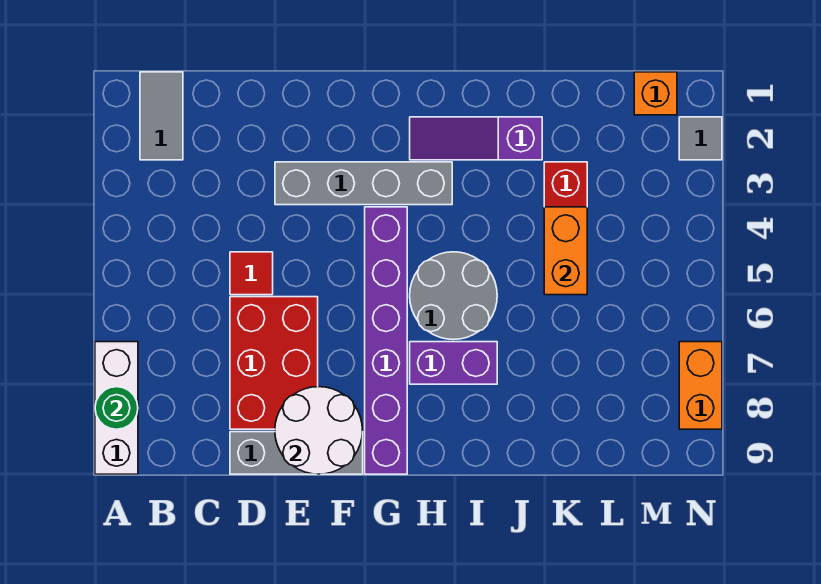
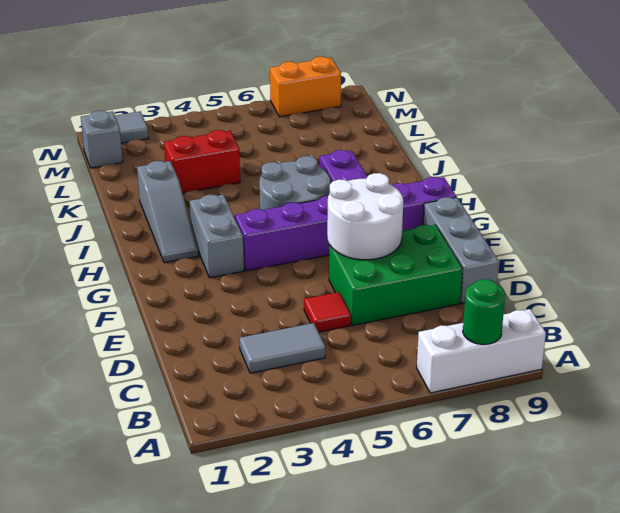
grey tile B1:B2 level 1 -> grey tile C3:C4 level 1
red brick D6:E8 level 1 -> green brick D6:E8 level 1
grey brick E3:H3 level 1 -> grey brick G3:H3 level 1
white round brick E8:F9 level 2 -> white round brick E6:F7 level 2
purple slope H2:J2 level 1 top J -> grey slope H2:J2 level 1 top J
orange brick K4:K5 level 2 -> none
orange brick M1 level 1 -> grey brick M1 level 1

